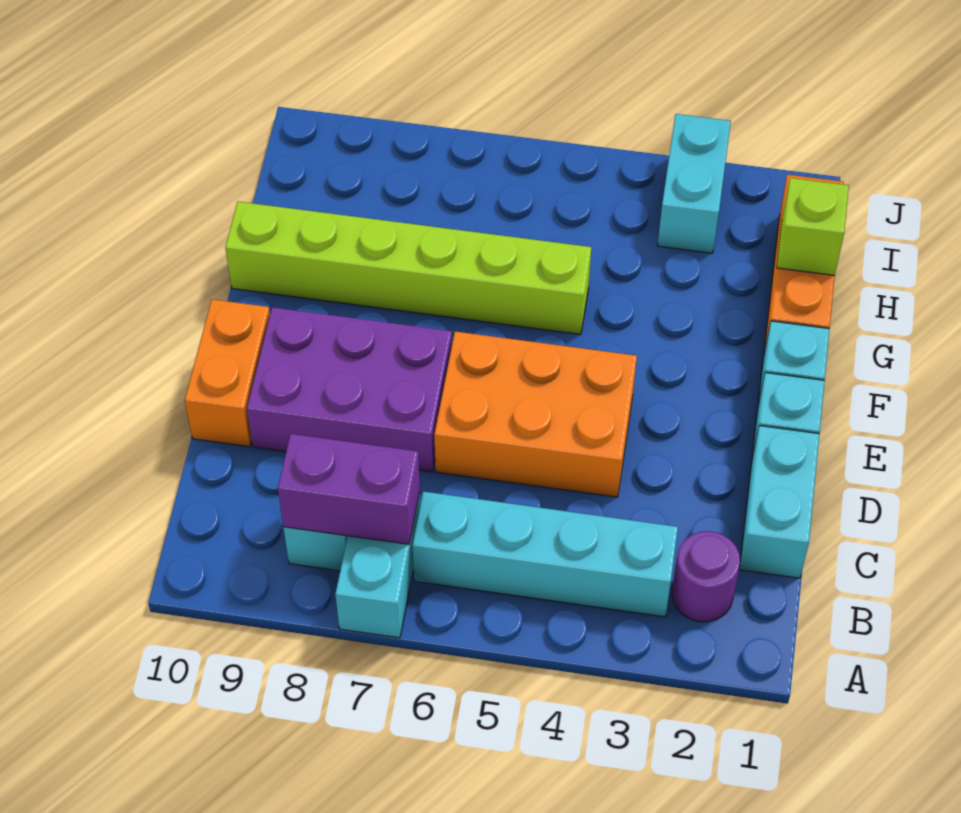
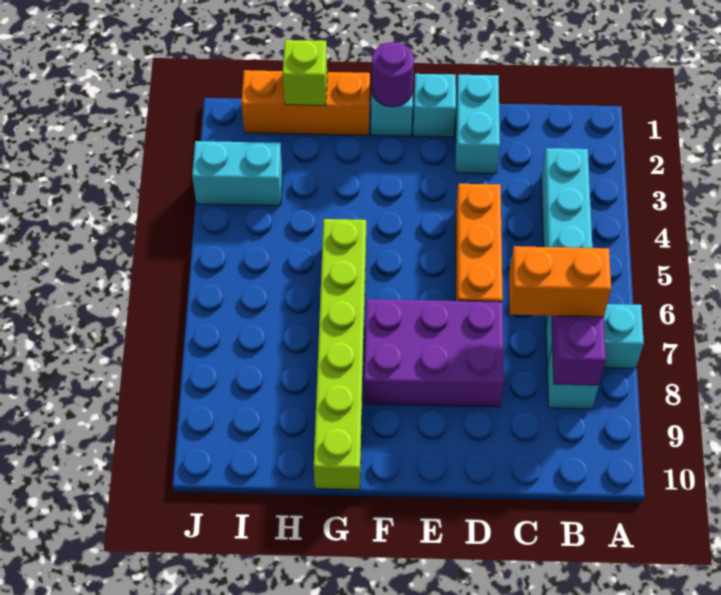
purple round brick B2 level 1 -> purple round brick F1 level 2
cyan brick C1:D1 level 1 -> cyan brick D1:D2 level 1
orange brick D4:E6 level 1 -> orange brick D4:D6 level 1
purple brick D7:E9 level 1 -> purple brick D7:F8 level 1
orange brick D10:E10 level 1 -> orange brick B7:C7 level 3

